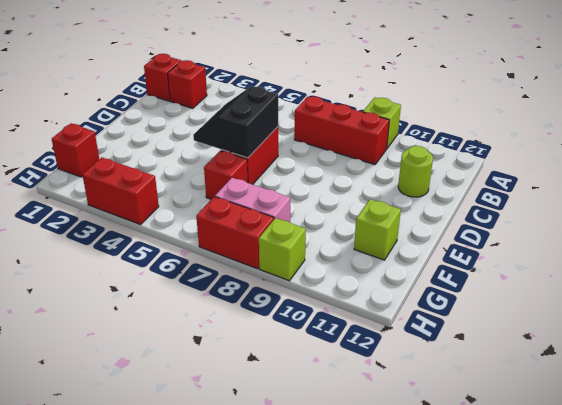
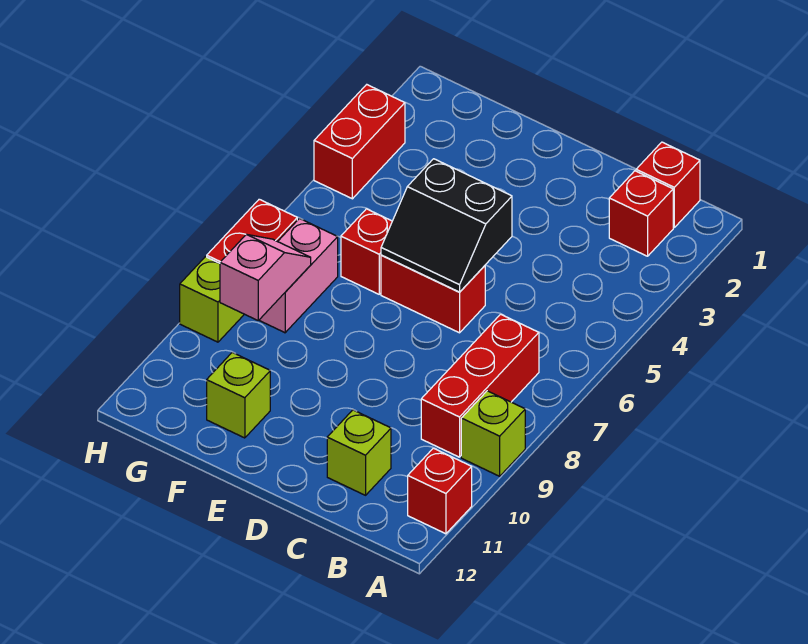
lime round brick C11 level 1 -> lime brick C11 level 1
black slope D5:E6 level 2 top 6 -> black slope D5:E6 level 2 top 5
red brick G1 level 1 -> red brick A11 level 1
none -> pink slope G8:G9 level 2 top 9

